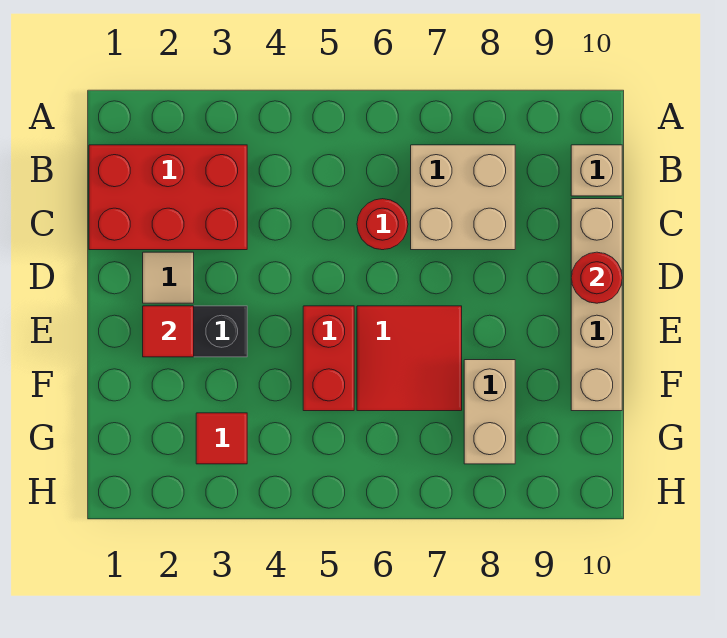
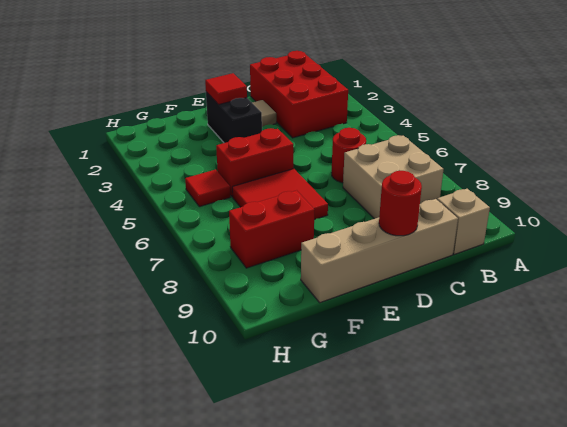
tan brick F8:G8 level 1 -> red brick F8:G8 level 1
red tile G3 level 1 -> red tile G5 level 1

